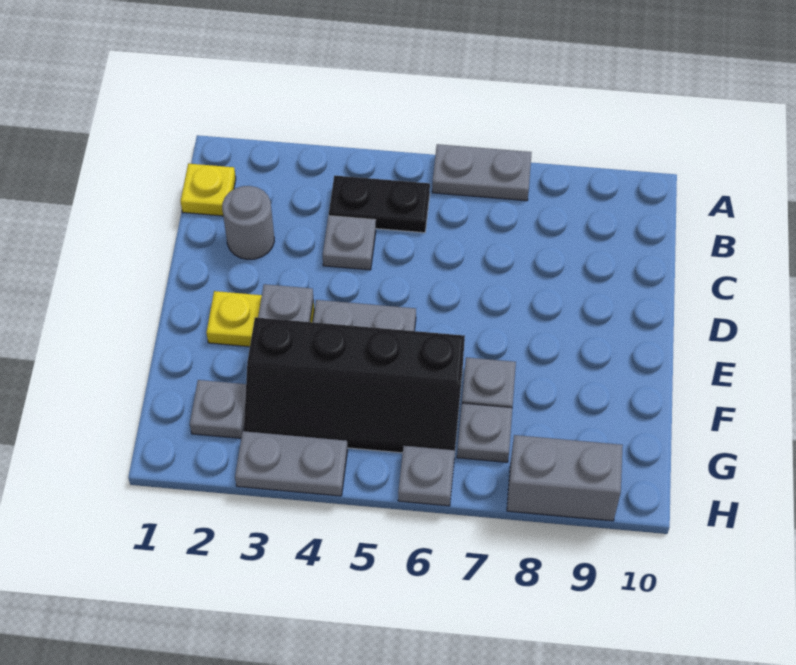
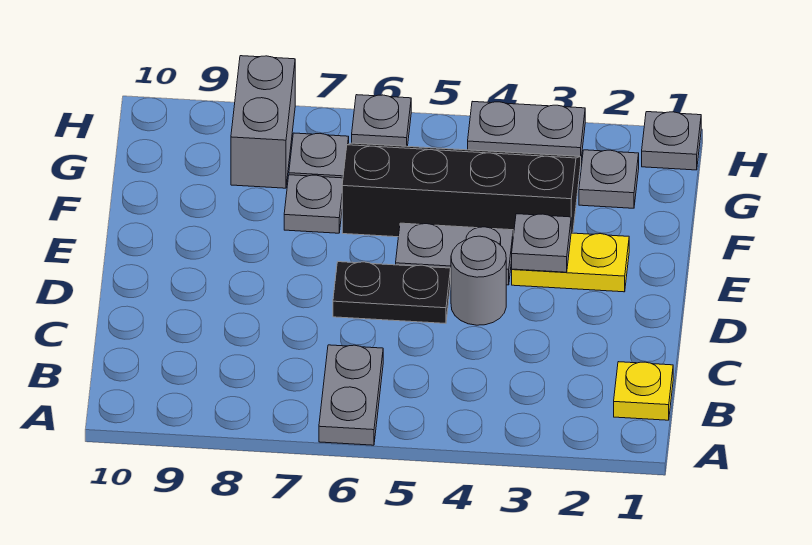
grey plate A6:A7 level 1 -> grey plate A6:B6 level 1
black plate B4:B5 level 1 -> black plate D5:D6 level 1
grey round brick C2 level 1 -> grey round brick D4 level 1
grey plate C4 level 1 -> grey plate H1 level 1
grey brick H8:H9 level 1 -> grey brick G8:H8 level 1

